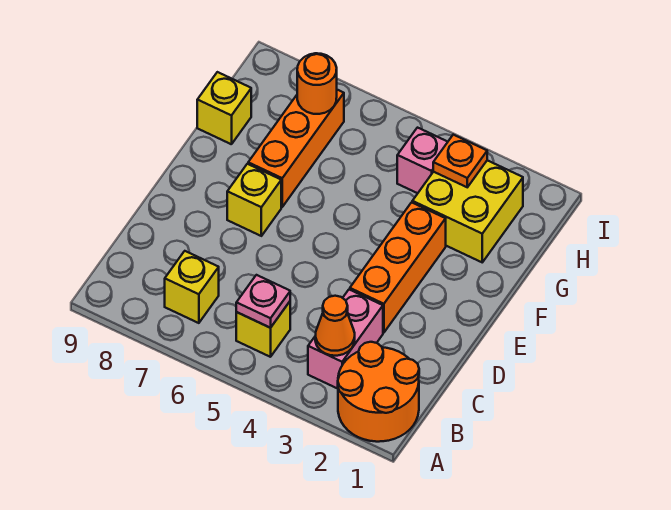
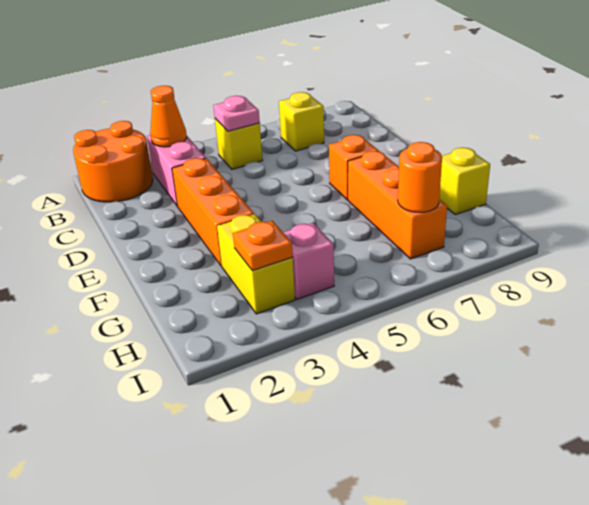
yellow brick E7 level 1 -> orange brick E7 level 1
yellow brick G2:H3 level 1 -> yellow brick G3:H3 level 1

